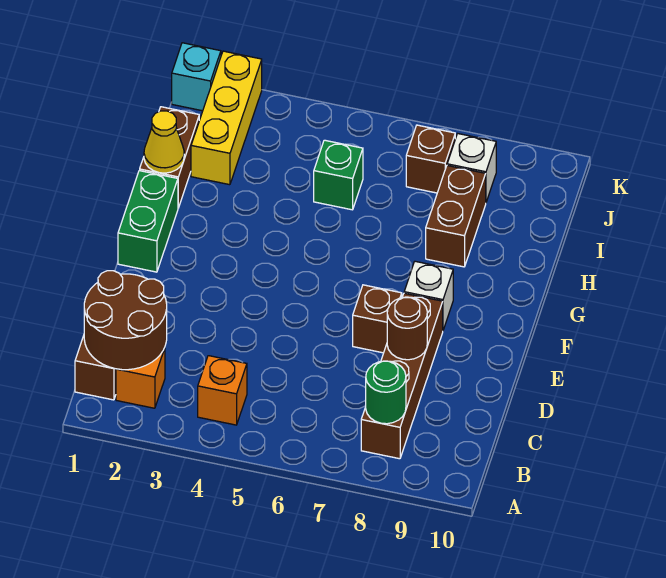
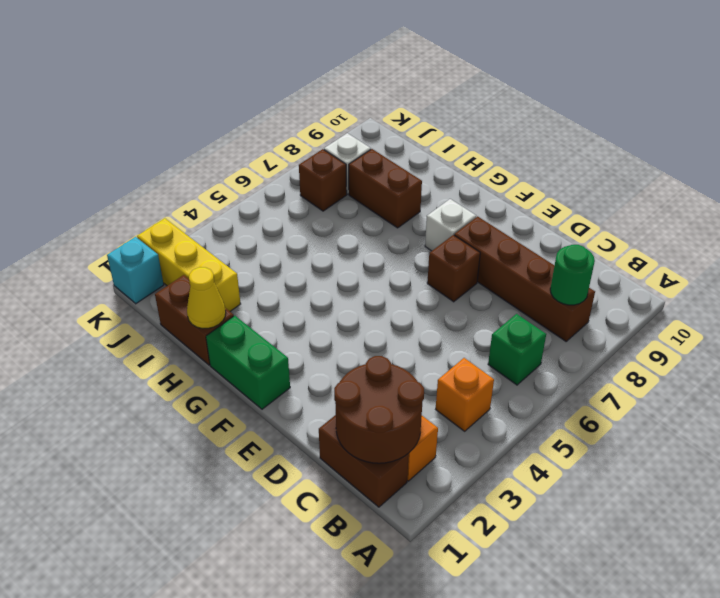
brown round brick D8 level 2 -> none
green brick I5 level 1 -> green brick B6 level 1

